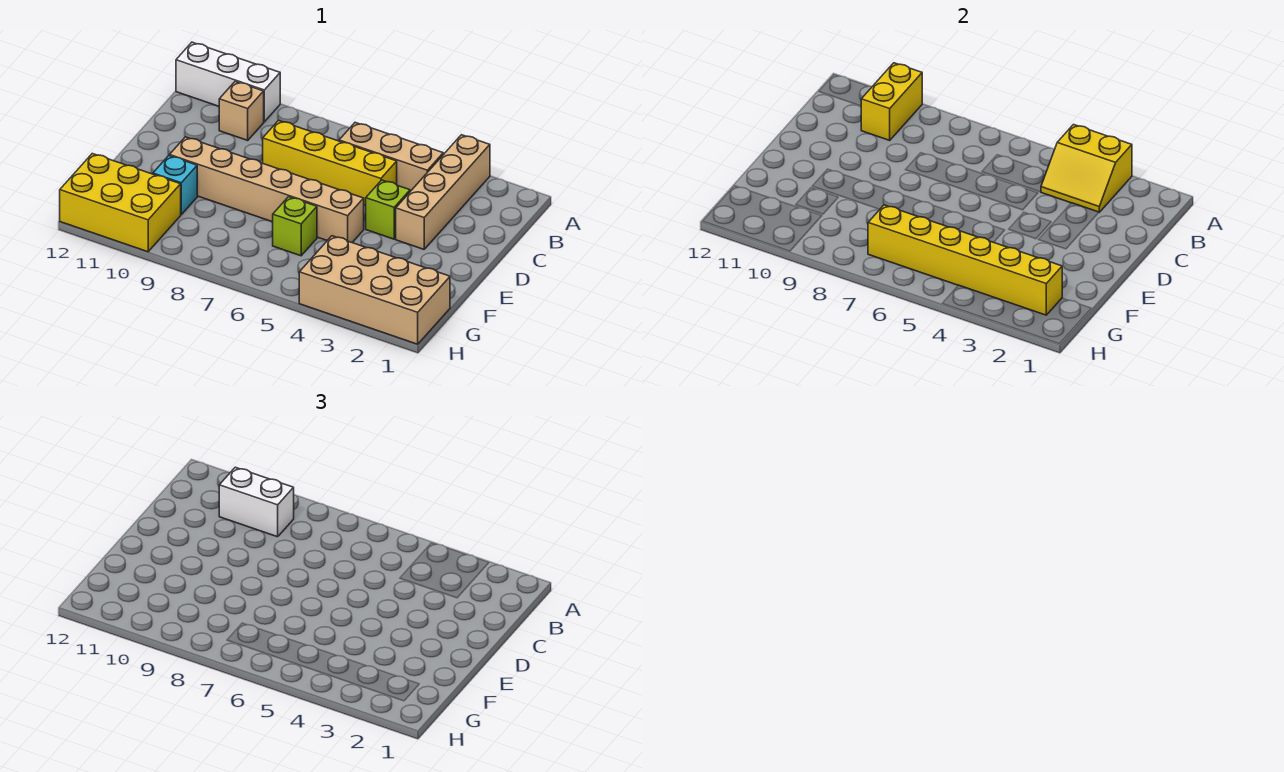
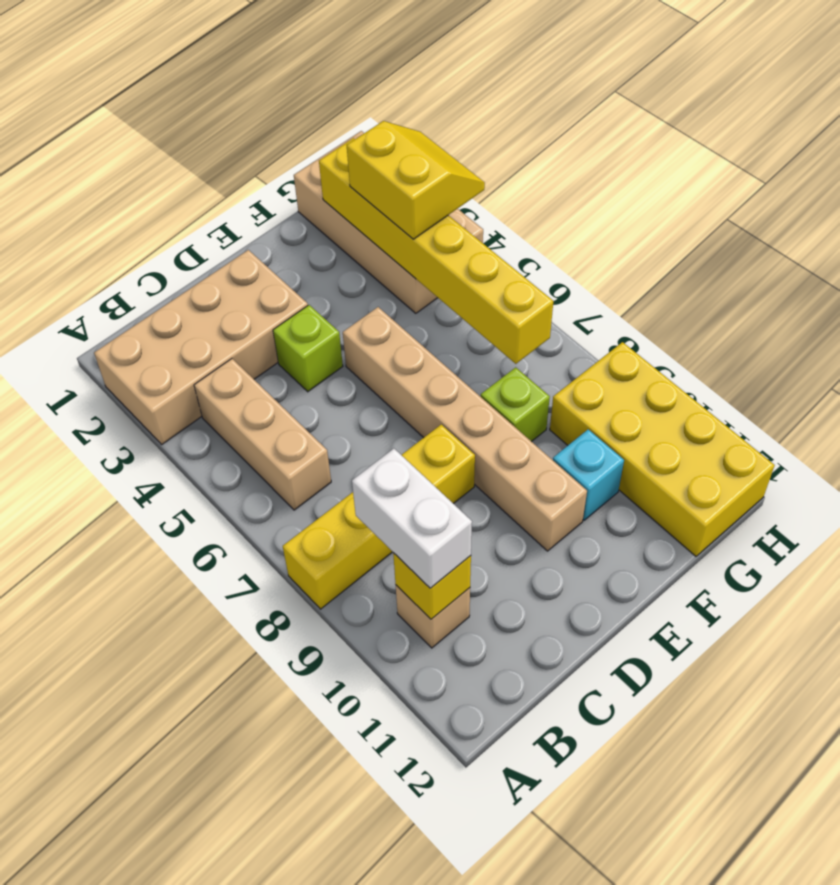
tan brick A3:D3 level 1 -> tan brick A2:D3 level 1
yellow slope A3:B4 level 2 top A -> yellow slope G3:H4 level 3 top G
white brick A10:A12 level 1 -> none
yellow brick A10:B10 level 2 -> yellow brick B10 level 2
yellow brick C5:C8 level 1 -> yellow brick A8:D8 level 1
lime brick F6 level 1 -> lime brick F8 level 1
yellow brick G10:H12 level 1 -> yellow brick G9:H12 level 1

